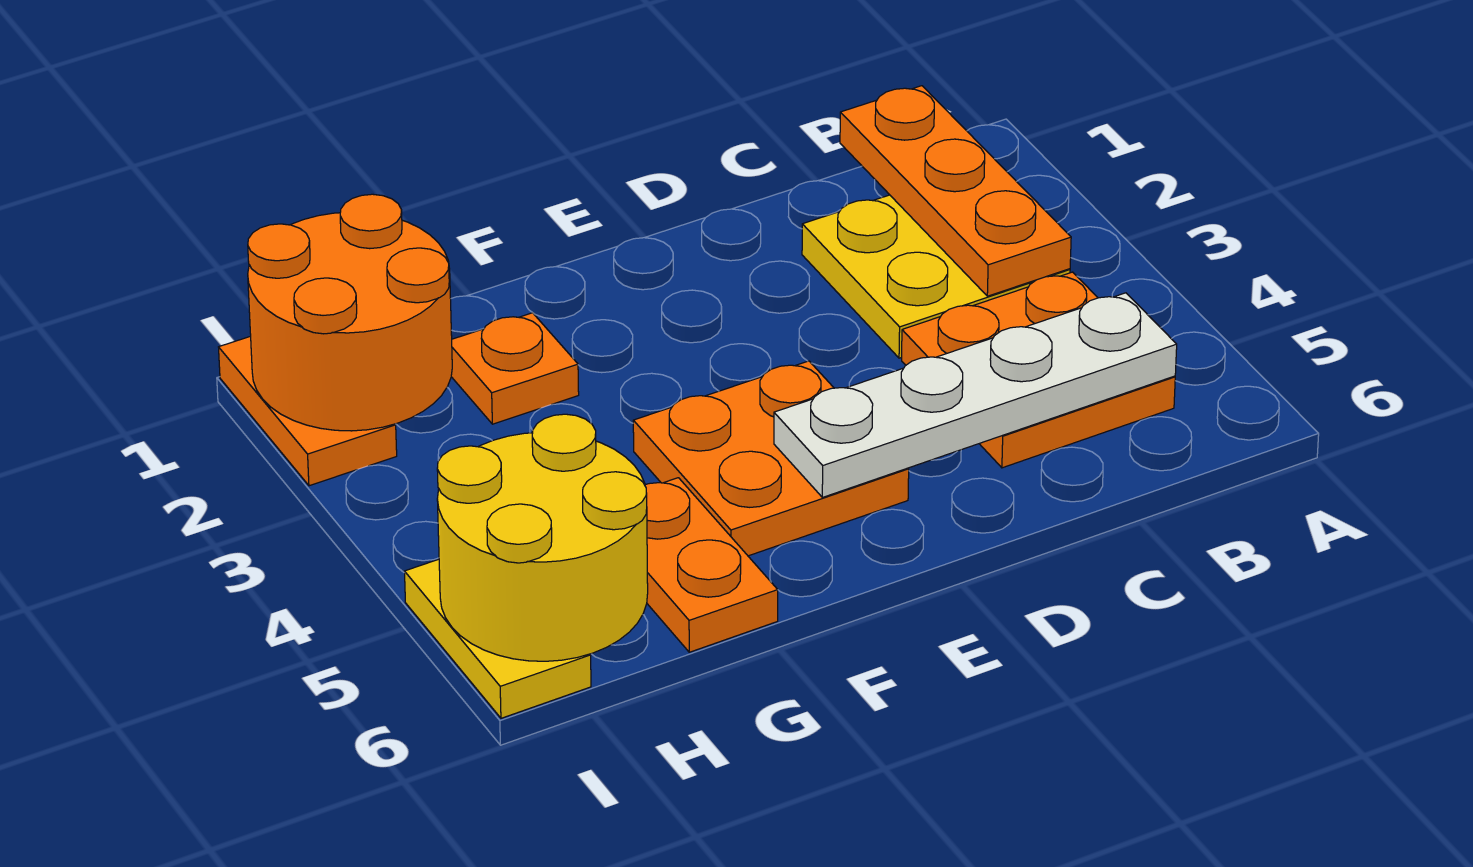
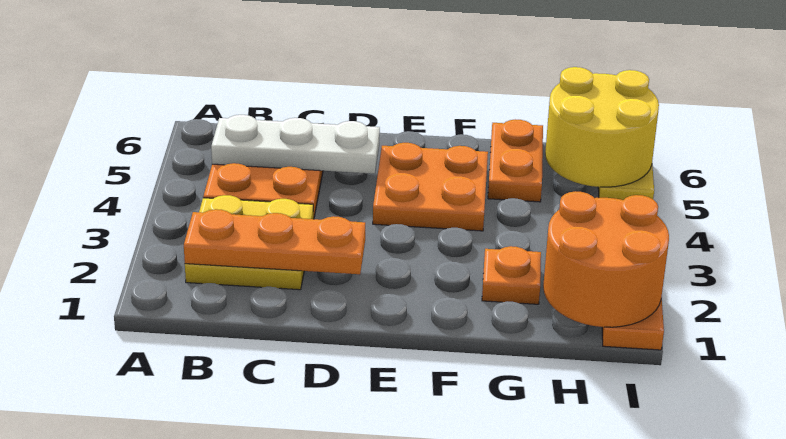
orange plate B1:B3 level 2 -> orange plate B2:D2 level 2
white plate B5:E5 level 2 -> white plate B5:D5 level 2

